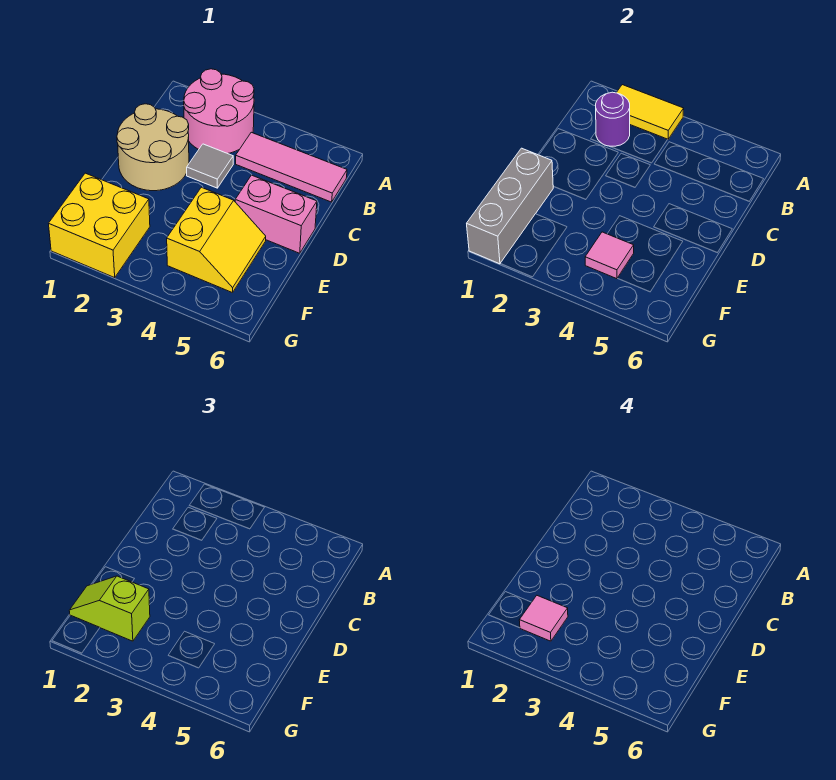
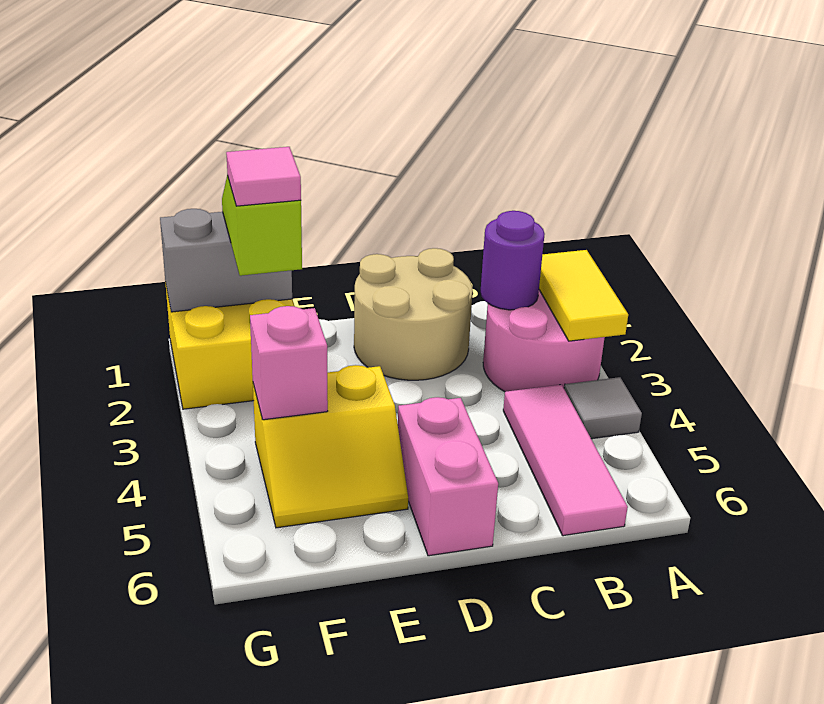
grey tile C3 level 1 -> grey tile A4 level 1
grey brick E1:G1 level 2 -> grey brick F1:G1 level 2
pink tile F4 level 2 -> pink brick F4 level 2

